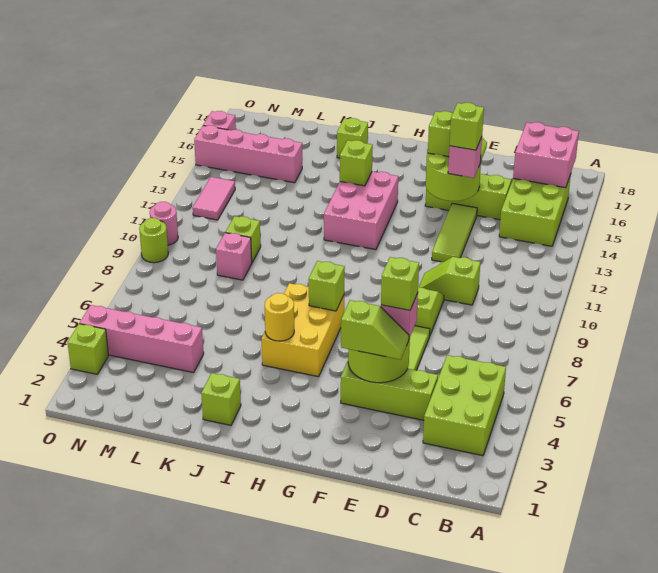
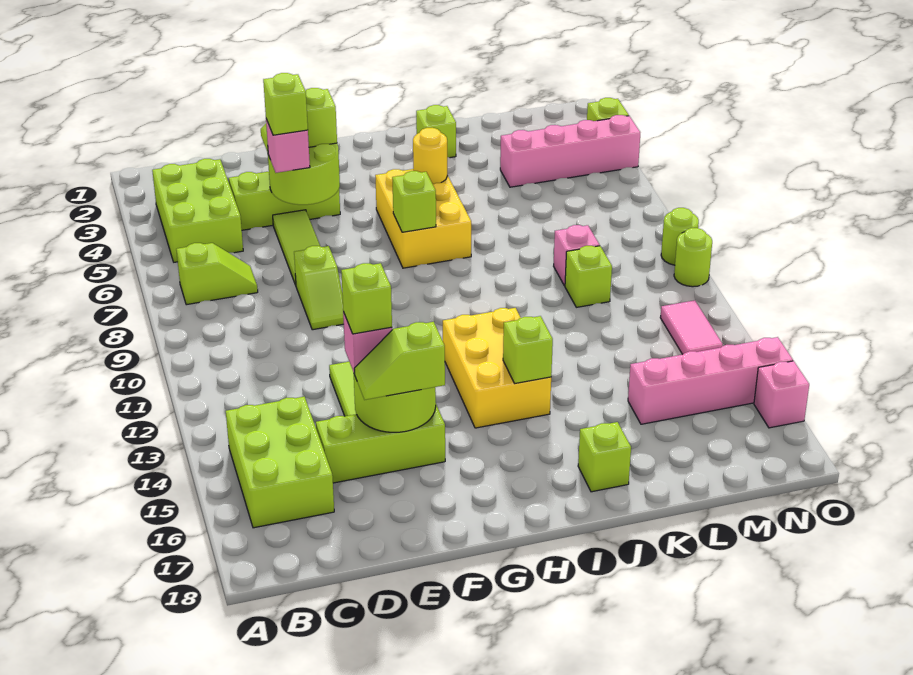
pink brick B16:C17 level 2 -> none
lime slope D10:E10 level 1 top D -> lime slope B7:C7 level 1 top B
pink brick H12:I14 level 1 -> yellow brick H12:I14 level 1
pink round brick O10 level 1 -> lime round brick O10 level 1

